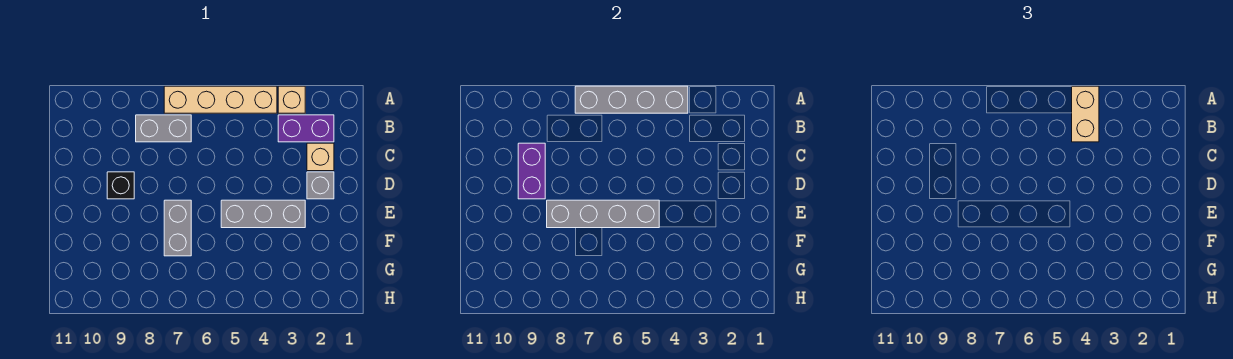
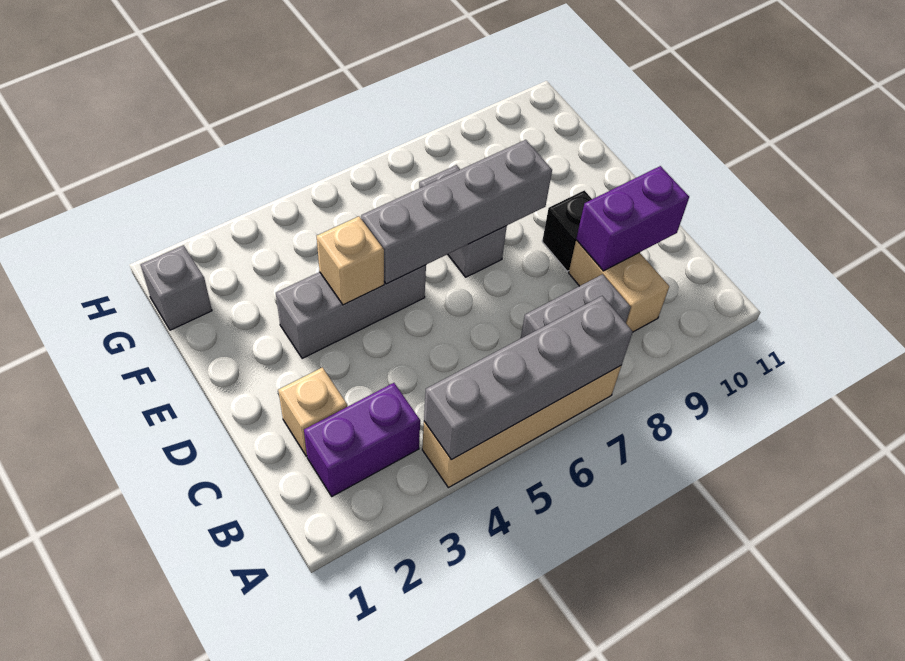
tan brick A3 level 1 -> tan brick E4 level 2
tan brick A4:B4 level 3 -> tan brick B9:C9 level 1
purple brick C9:D9 level 2 -> purple brick C9:C10 level 2
grey brick D2 level 1 -> grey brick G1 level 1

